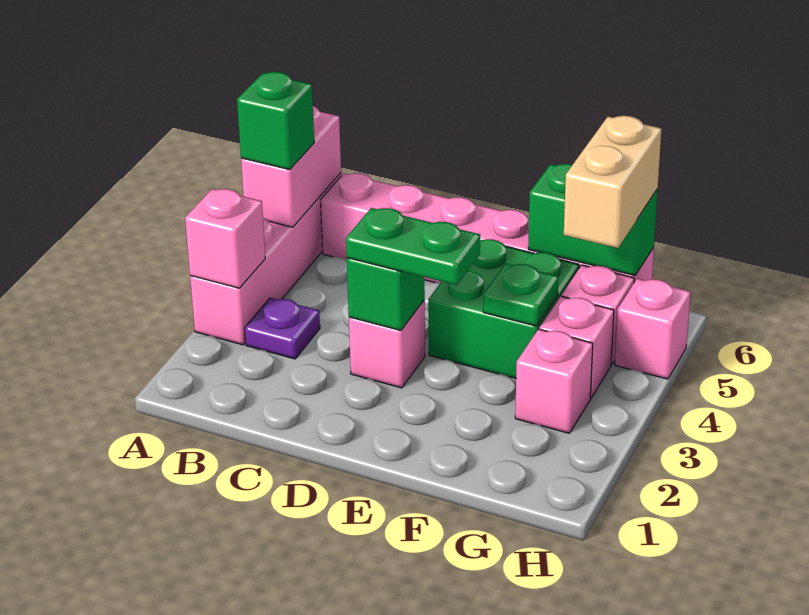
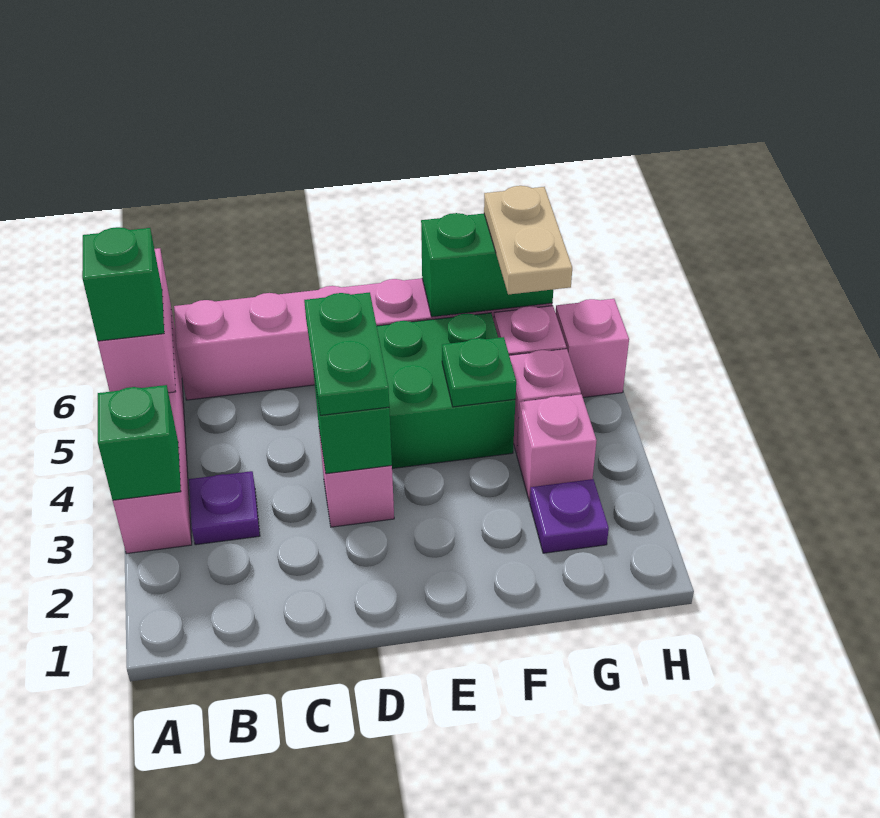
pink brick A3 level 2 -> green brick A3 level 2
green plate D3:E3 level 3 -> green plate D3:D4 level 3
none -> purple plate G2 level 1
tan brick G5:G6 level 3 -> tan plate G5:G6 level 3

